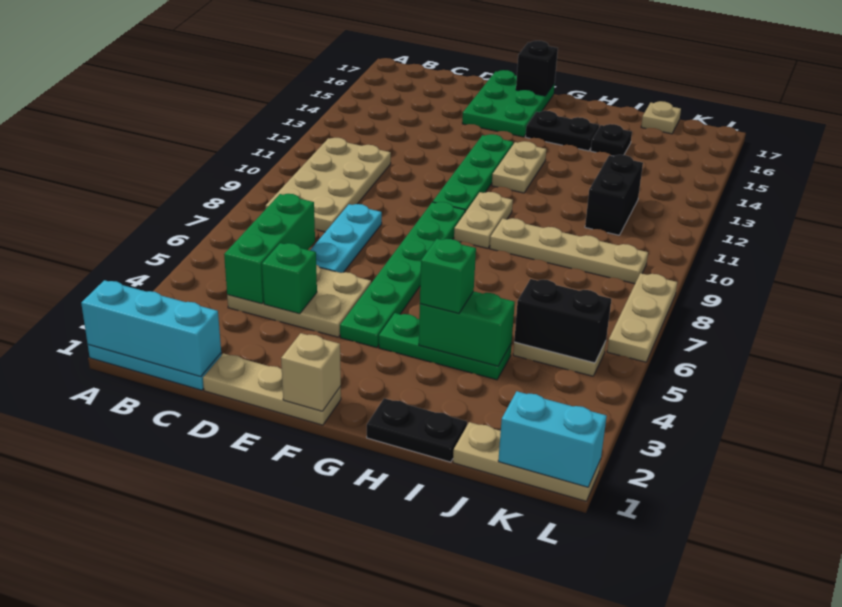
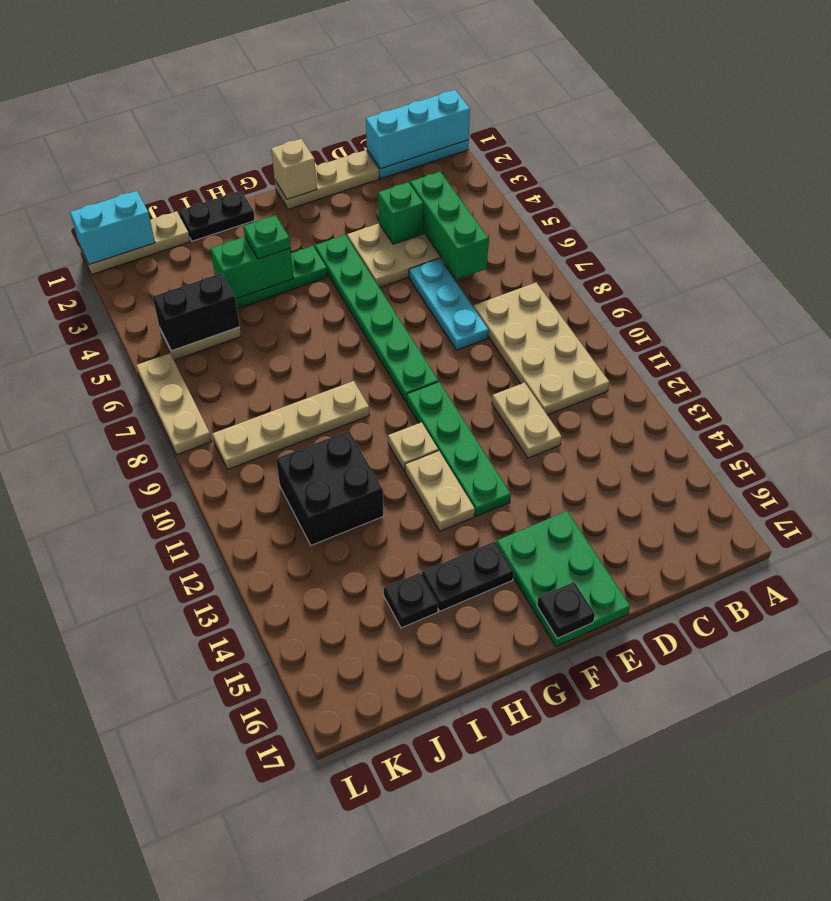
black brick F17 level 2 -> black plate F17 level 2
tan plate G9:G10 level 1 -> tan plate D11:D12 level 1
green brick H4 level 3 -> green plate H4 level 3
black brick J11:J12 level 1 -> black brick I11:J12 level 1
tan plate J17 level 1 -> tan plate G11 level 1

